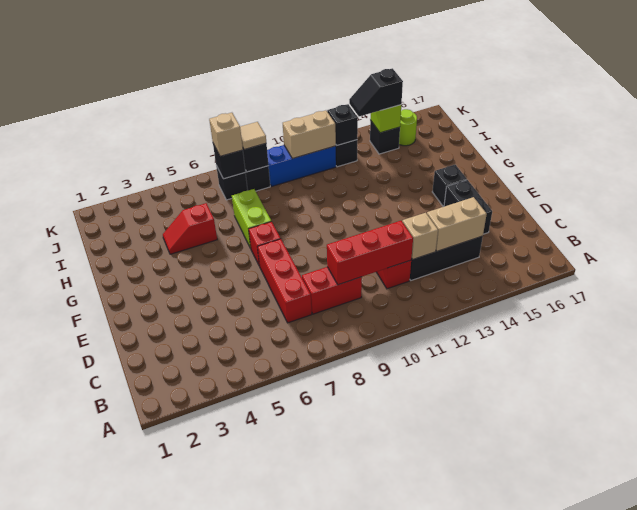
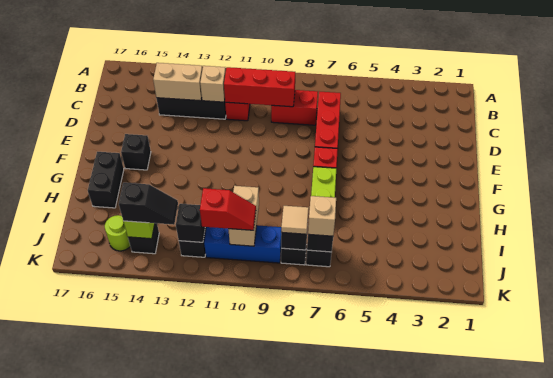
black brick D15:E15 level 1 -> black brick G16:H16 level 1
red slope H4:H5 level 1 top 5 -> red slope J10:J11 level 3 top 11
tan brick J10:J11 level 2 -> tan brick I10:J10 level 2

